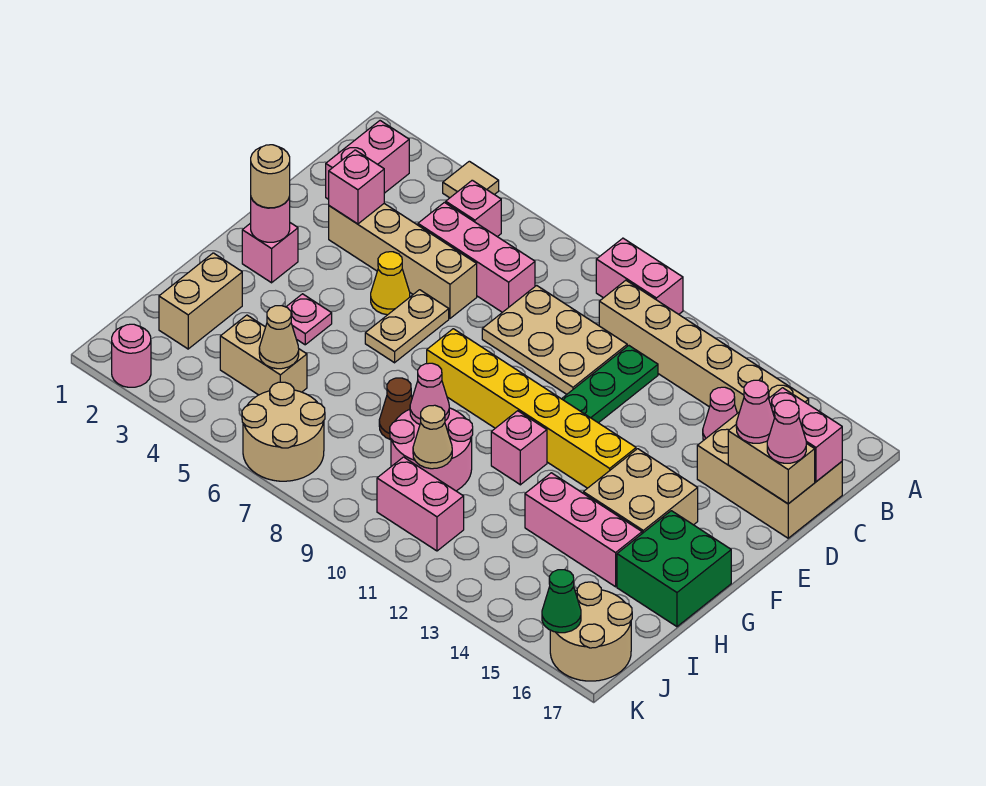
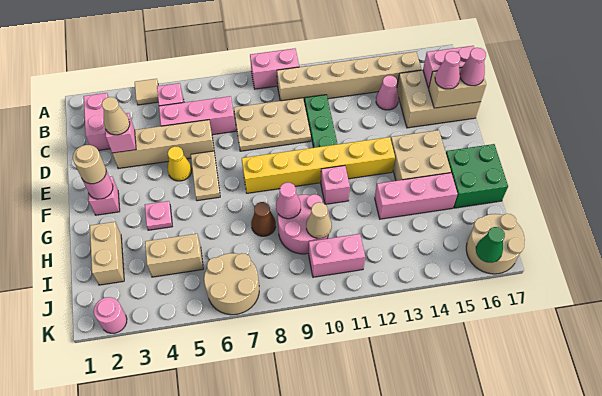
tan cone I5 level 2 -> tan cone D3 level 3

